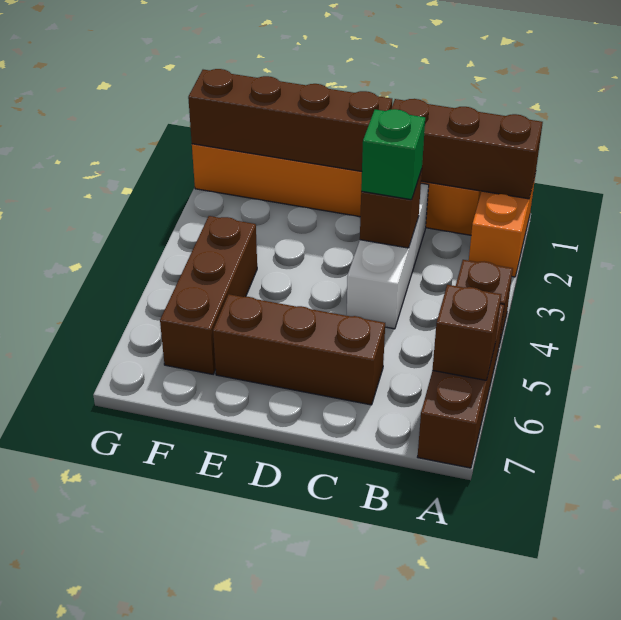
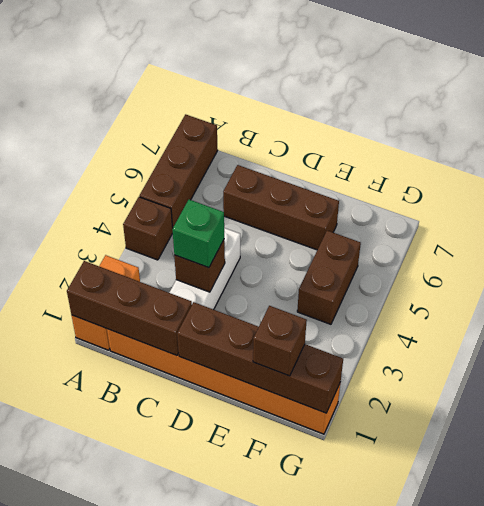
brown brick A6 level 2 -> brown brick F1 level 3
brown brick F4:F6 level 1 -> brown brick F4:F5 level 1

